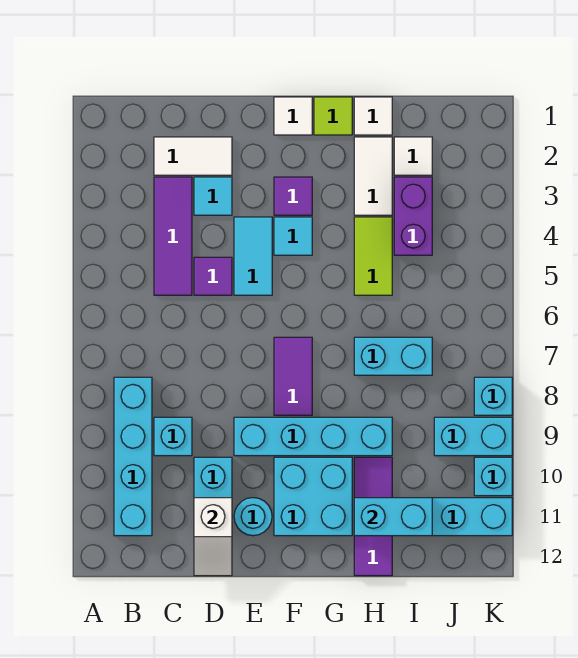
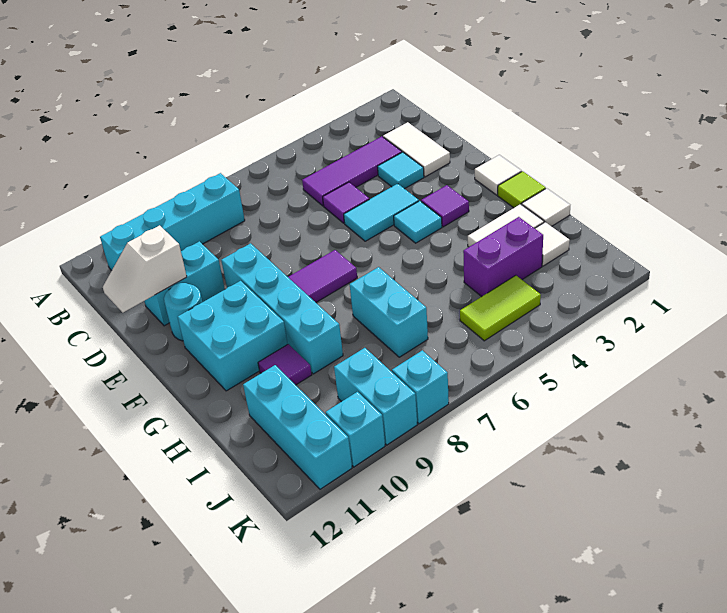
cyan brick C9 level 1 -> none
lime tile H4:H5 level 1 -> lime tile J4:J5 level 1
purple tile H10:H12 level 1 -> purple tile H10 level 1
cyan brick H11:I11 level 2 -> none

